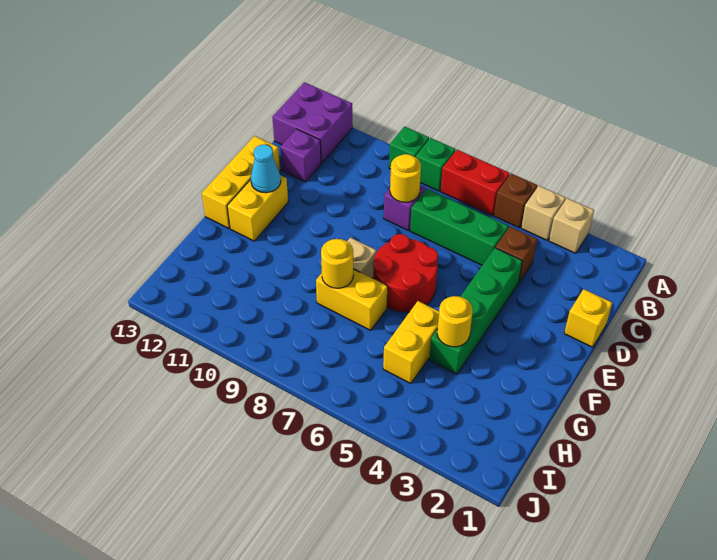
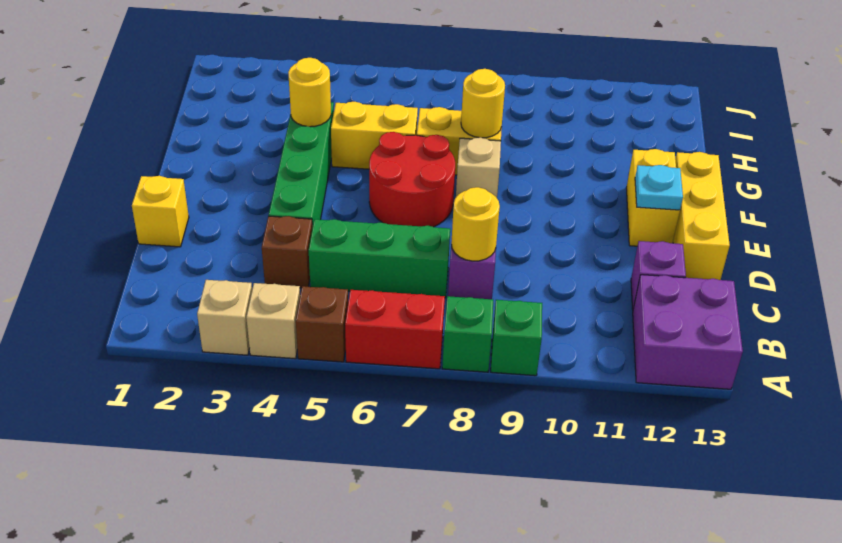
cyan cone E12 level 2 -> cyan plate E12 level 2
yellow brick G5:H5 level 1 -> yellow brick G5:G6 level 1

